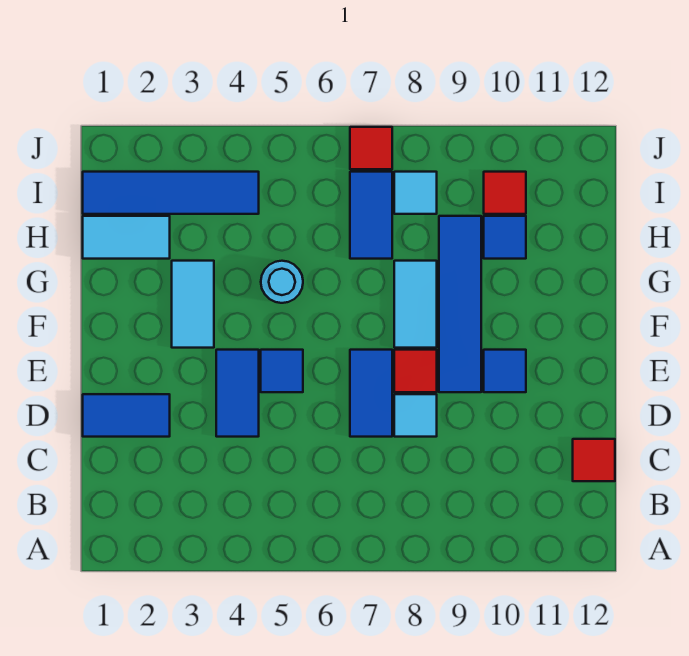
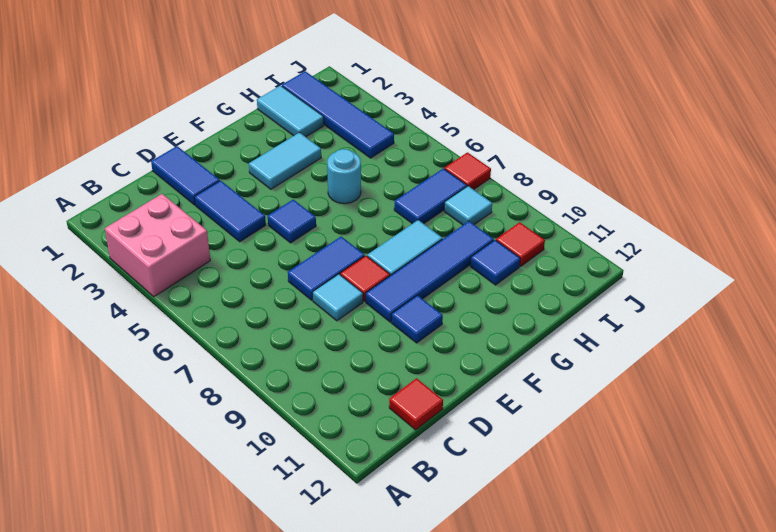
none -> pink brick A3:B4 level 1
blue tile D4:E4 level 1 -> blue tile D3:D4 level 1

